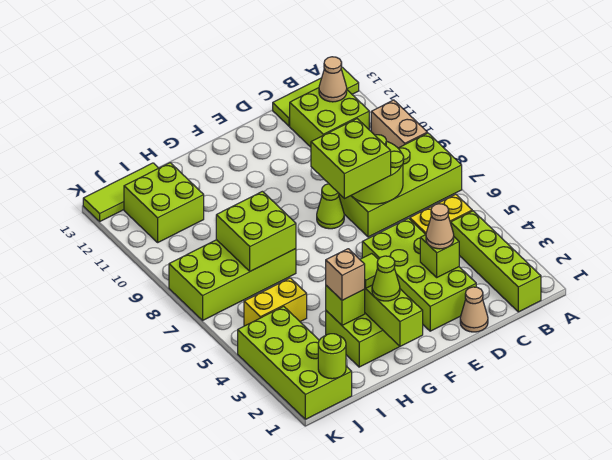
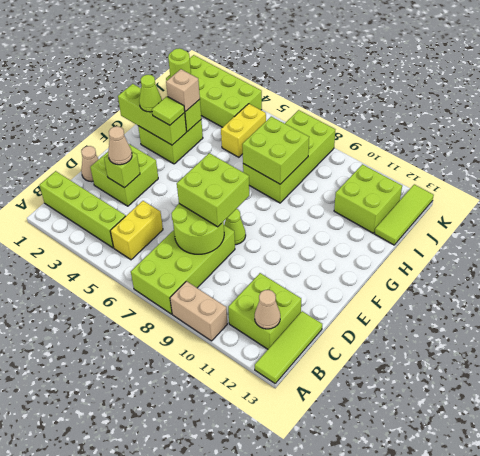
lime brick D2:E5 level 1 -> lime brick D2:E3 level 1

